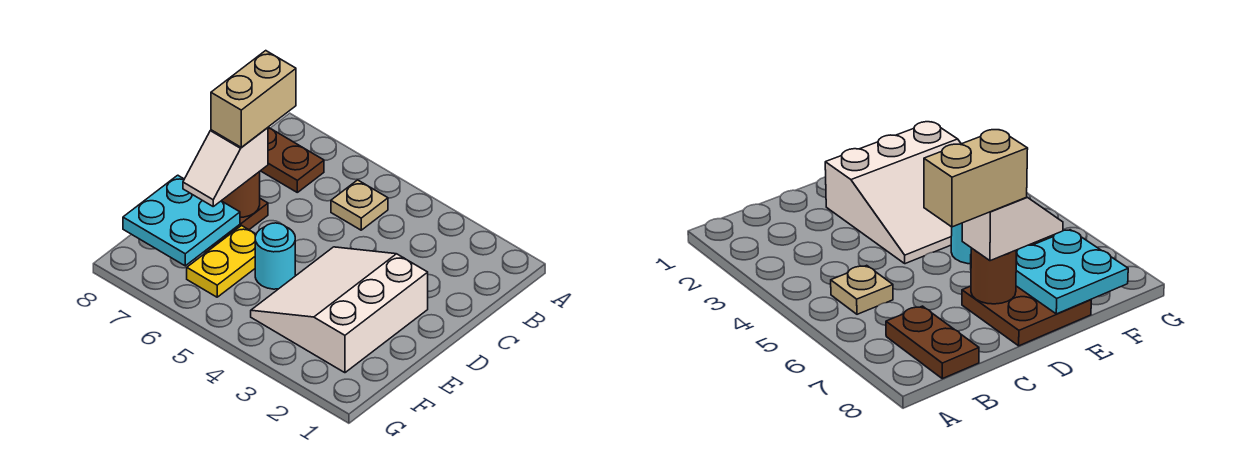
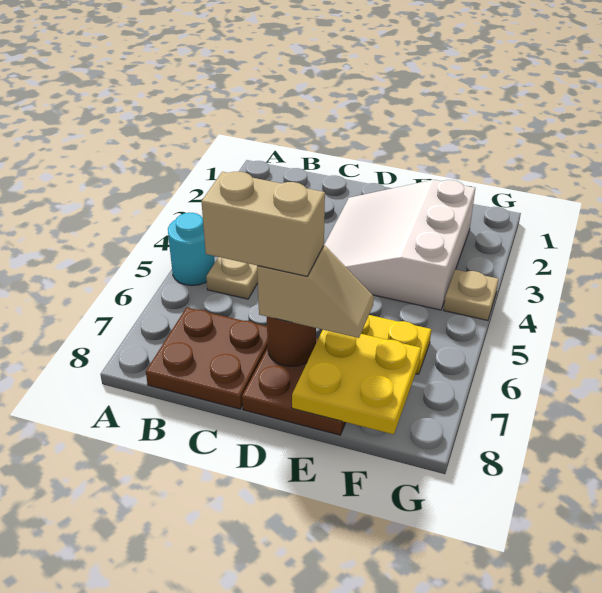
brown plate B7:B8 level 1 -> brown plate B7:C8 level 1
white slope D2:F4 level 1 top 2 -> white slope D2:F4 level 1 top F
white slope D7:E7 level 3 top D -> tan slope D7:E7 level 3 top D
cyan round brick E5 level 1 -> cyan round brick A5 level 1
cyan plate E7:F8 level 2 -> yellow plate E7:F8 level 2
none -> tan plate G4 level 1

